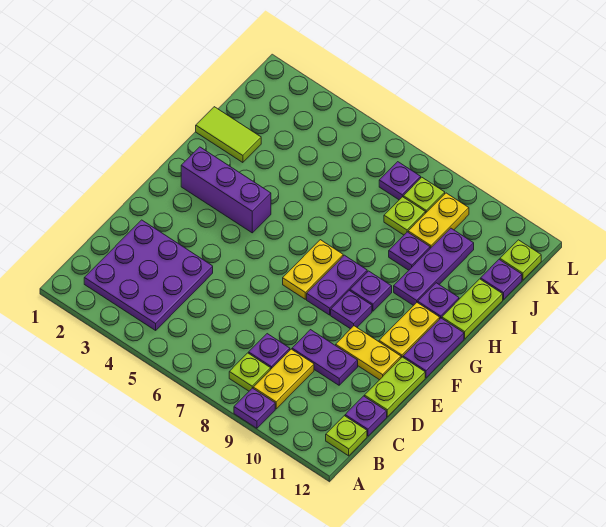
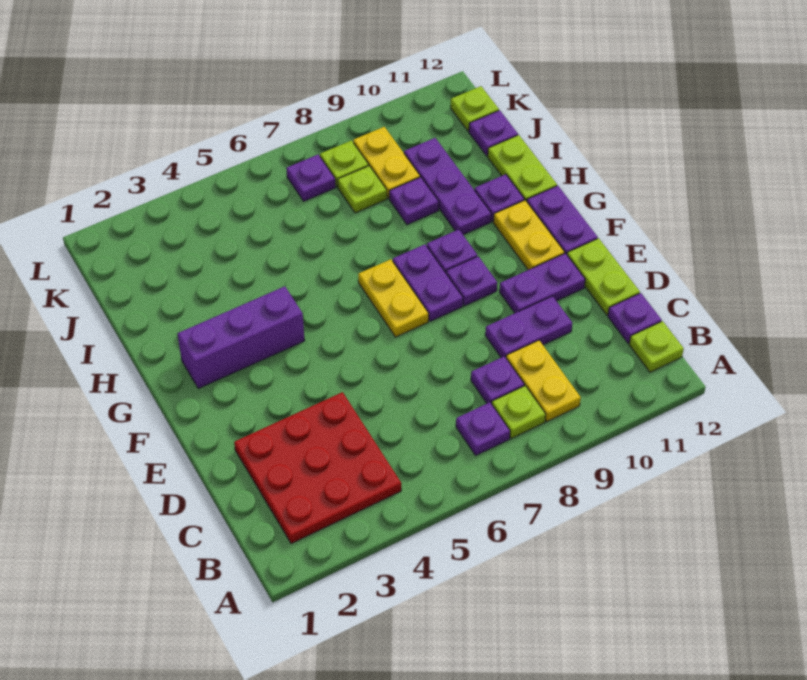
purple plate A9 level 1 -> purple plate B7 level 1
purple plate B2:D4 level 1 -> red plate B2:D4 level 1
yellow plate E10:E11 level 1 -> purple plate E10:E11 level 1
lime tile I1:I2 level 1 -> none

